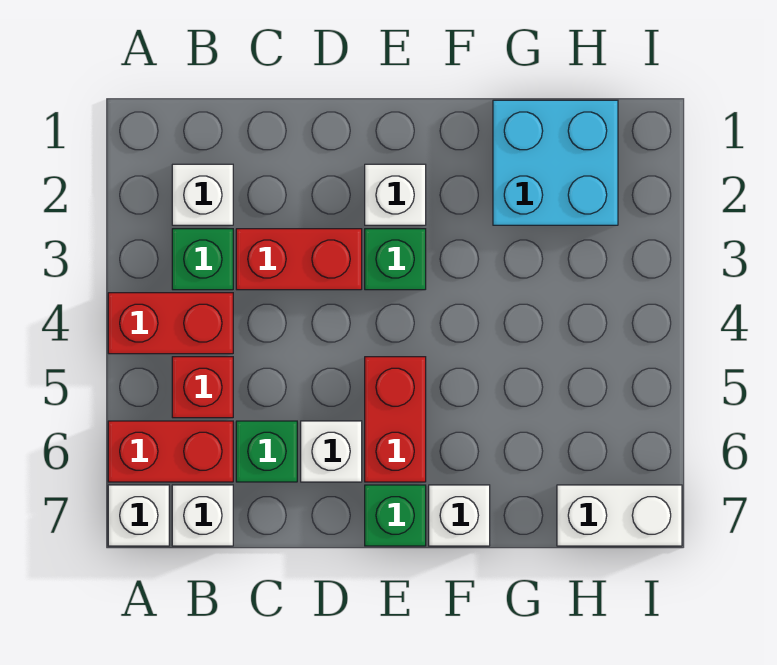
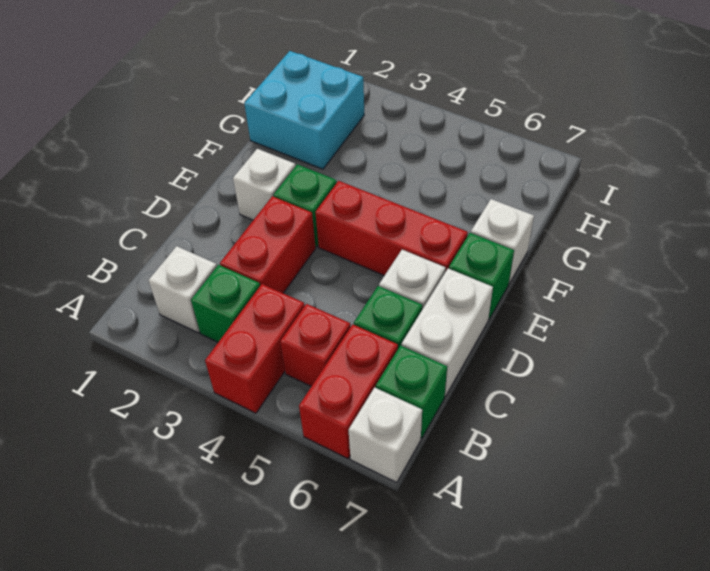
white brick B7 level 1 -> green brick B7 level 1
red brick E5:E6 level 1 -> red brick E4:E6 level 1
white brick H7:I7 level 1 -> white brick C7:D7 level 1

